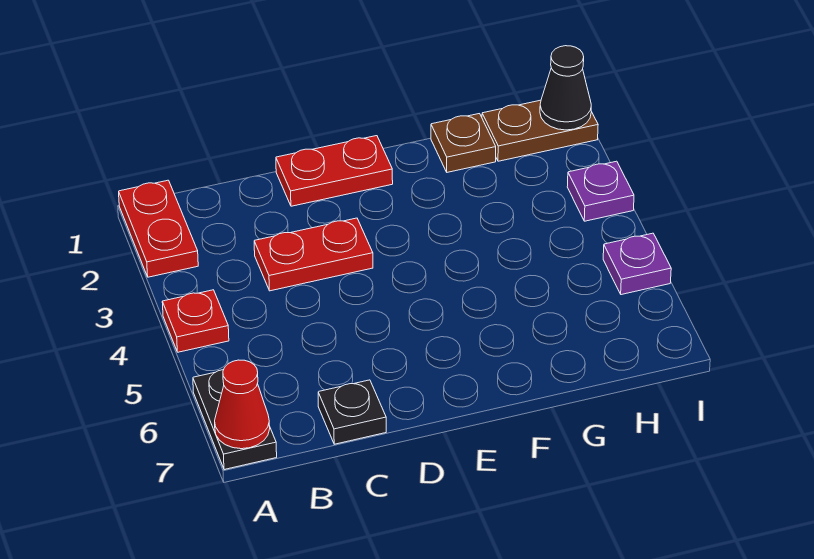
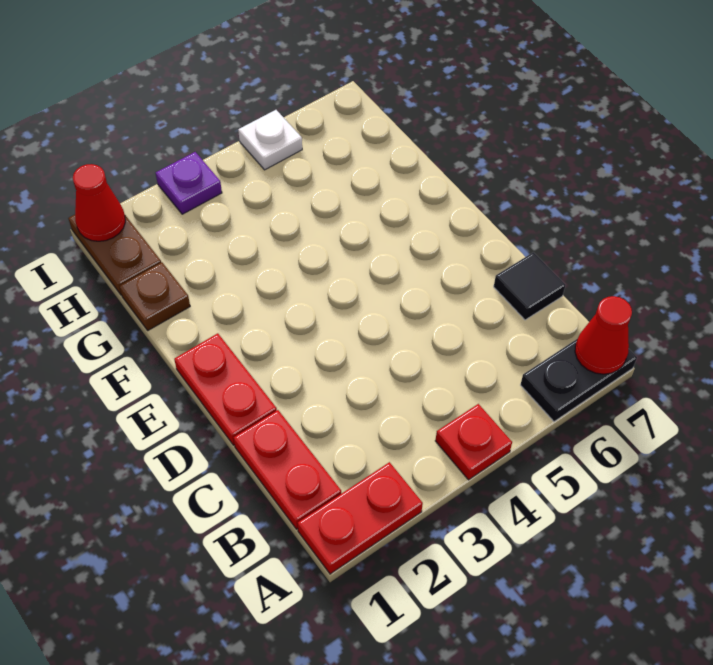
red plate C3:D3 level 1 -> red plate B1:C1 level 1
black plate C7 level 1 -> black tile C7 level 1
black cone I1 level 2 -> red cone I1 level 2
purple plate I5 level 1 -> white plate I5 level 1

